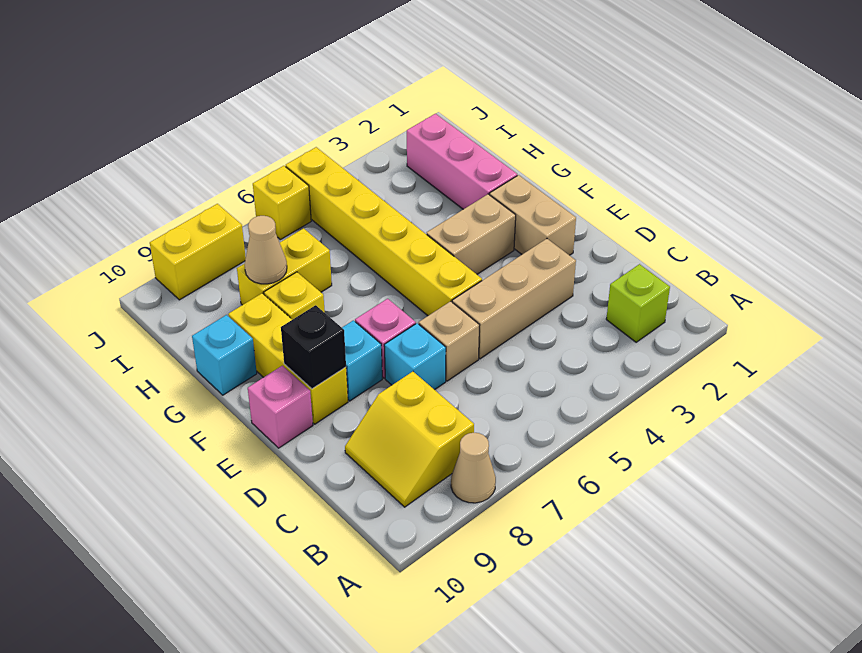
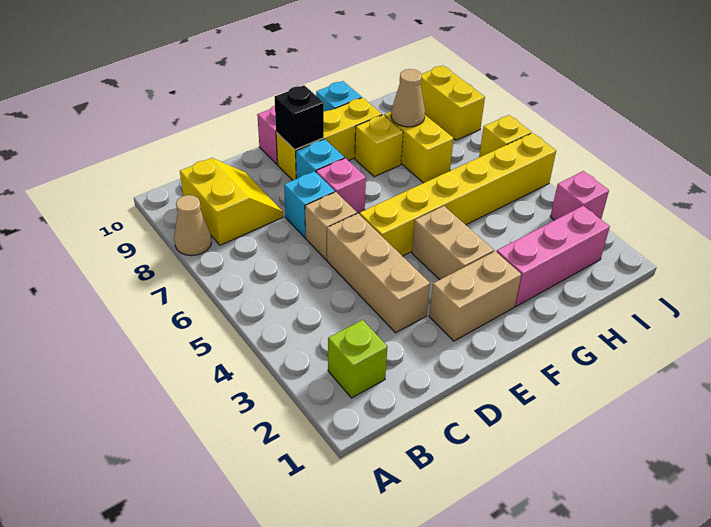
yellow slope B8:C9 level 1 top 8 -> yellow slope B8:C9 level 1 top B
none -> pink brick J3 level 1

